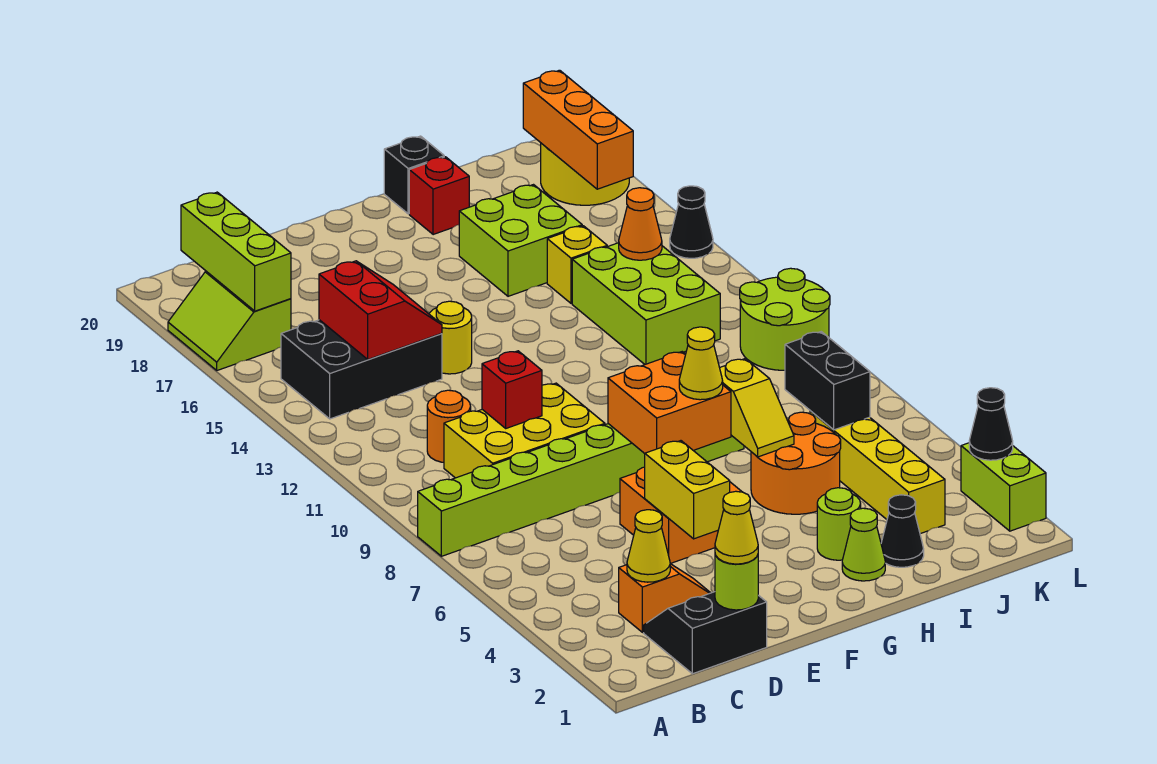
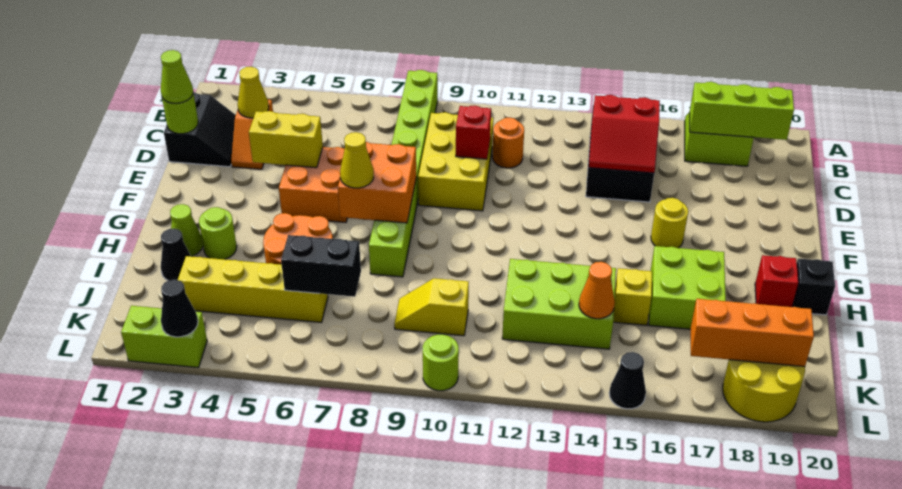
yellow cone D1 level 3 -> lime cone D1 level 3
yellow round brick E14 level 1 -> yellow round brick F16 level 1
yellow slope H6:H7 level 2 top 7 -> yellow slope J9:J10 level 1 top 10
lime round brick K10:L11 level 1 -> lime round brick L10 level 1

